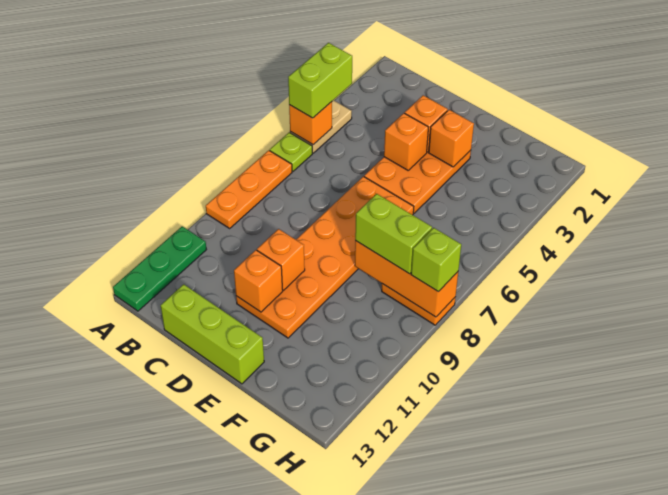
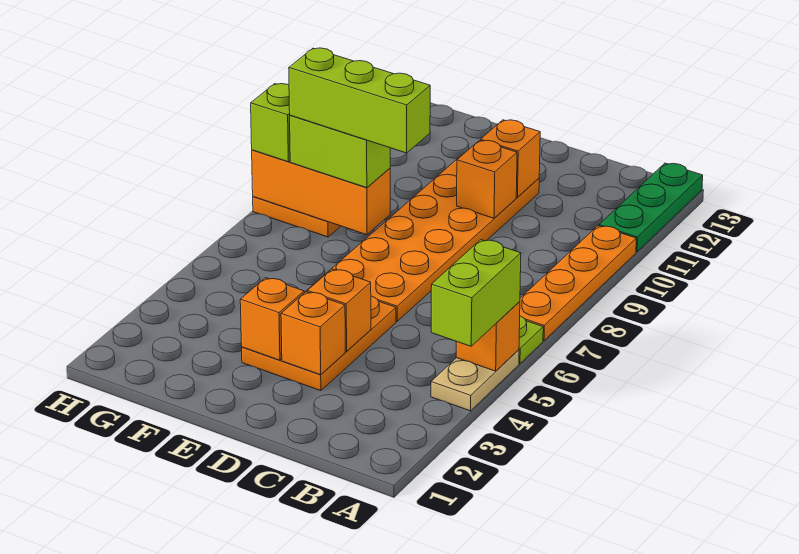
orange plate A7:A9 level 1 -> orange plate A7:A10 level 1
lime brick C13:E13 level 1 -> lime brick E8:G8 level 4

